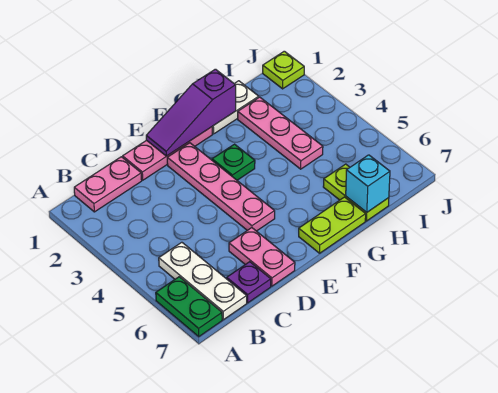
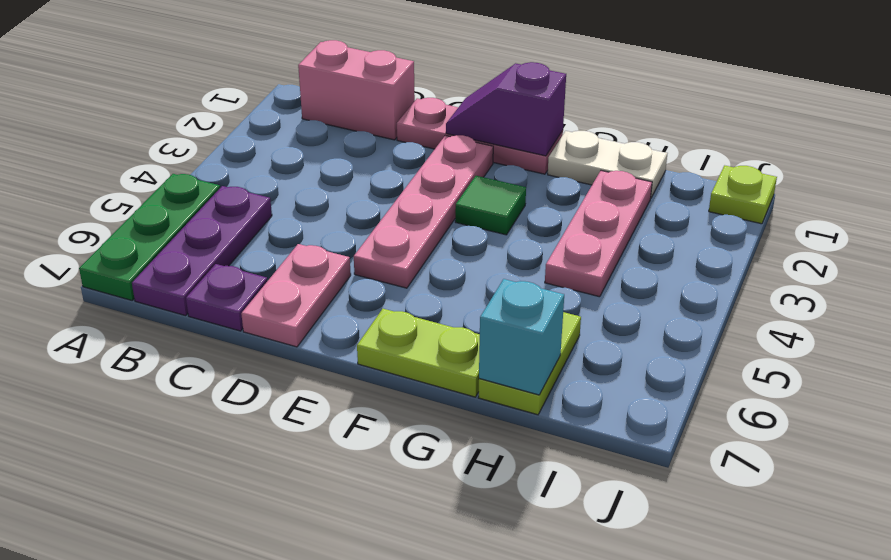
green plate A6:A7 level 1 -> green plate A5:A7 level 1
pink plate B1:C1 level 1 -> pink brick B1:C1 level 1
white plate B5:B7 level 1 -> purple plate B5:B7 level 1
purple slope E1:G1 level 2 top G -> purple slope E1:F1 level 2 top F
green plate F3 level 1 -> green tile F3 level 1

